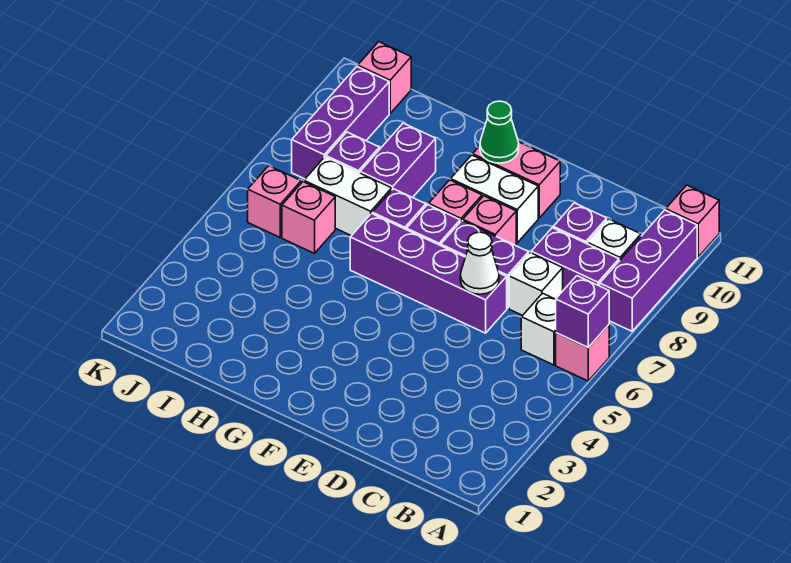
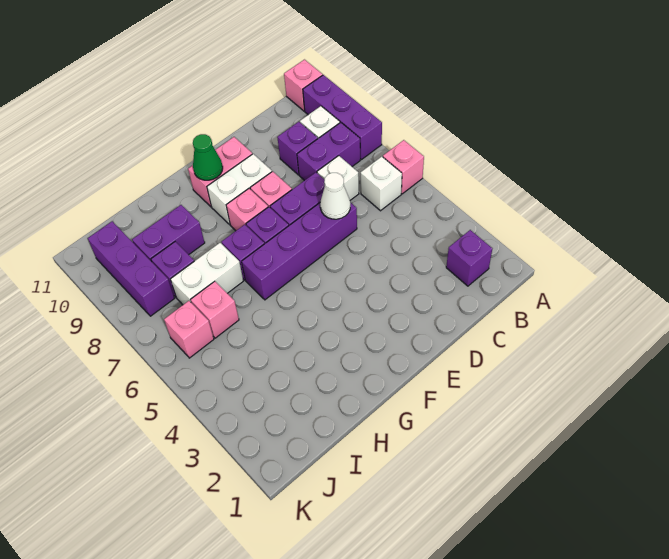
purple brick A6 level 2 -> purple brick B2 level 1
purple brick H8:H9 level 1 -> purple brick H9:I9 level 1
pink brick J11 level 1 -> none

